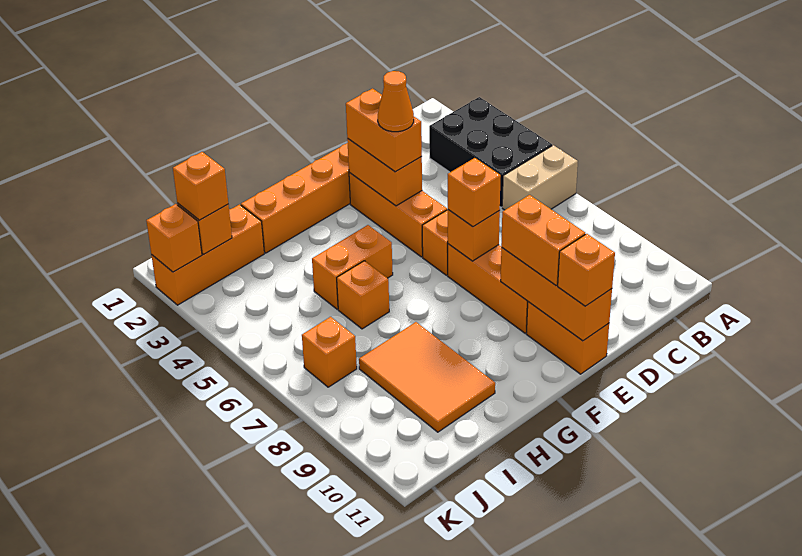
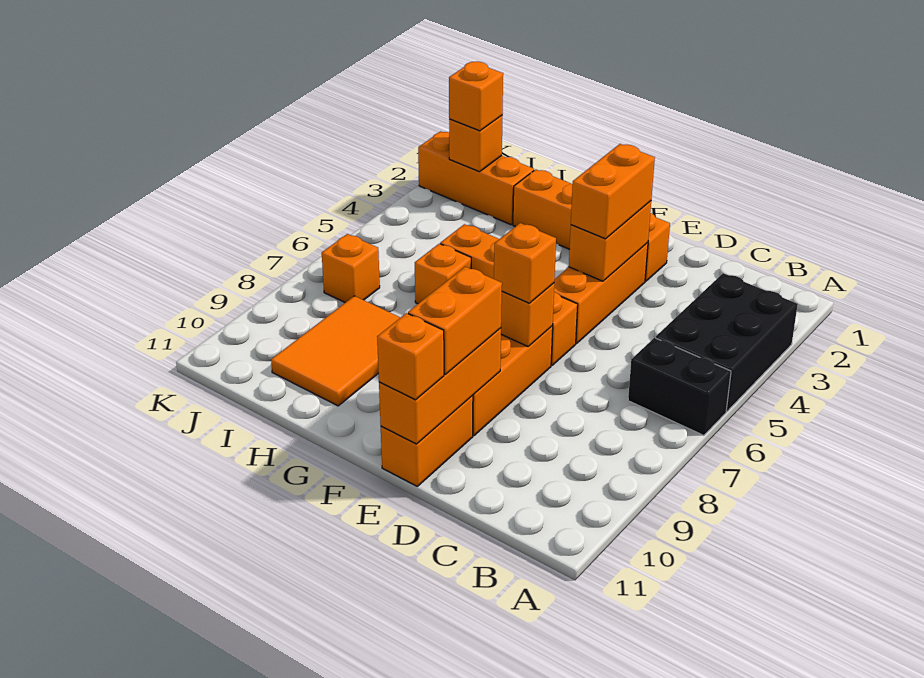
tan brick A6:B6 level 1 -> black brick A6:B6 level 1
orange cone E4 level 4 -> none
orange brick K2 level 2 -> none

